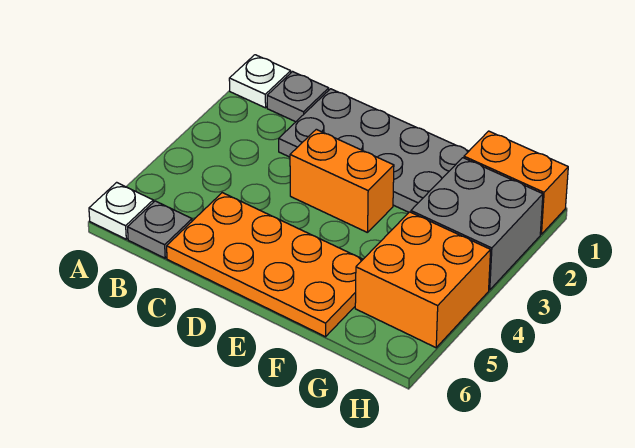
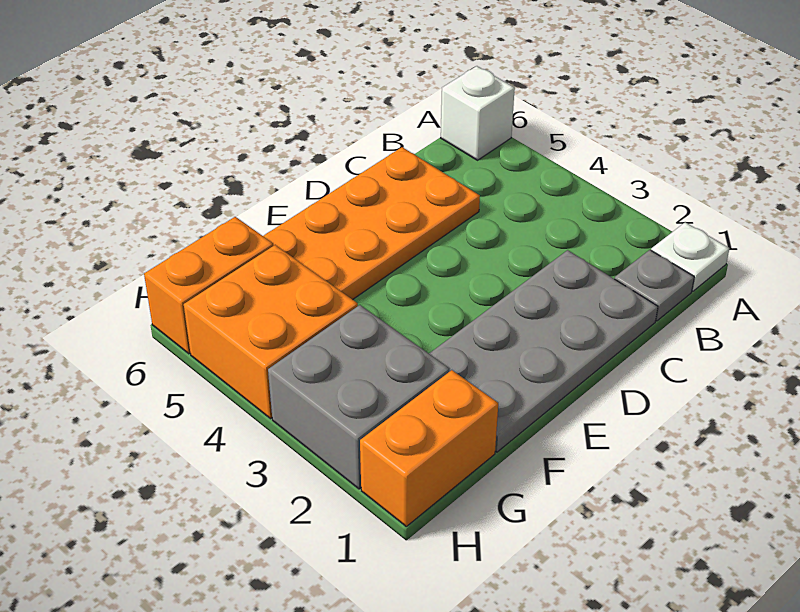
white plate A6 level 1 -> white brick A6 level 1
grey plate B6 level 1 -> none
orange brick D3:E3 level 1 -> orange brick G6:H6 level 1

